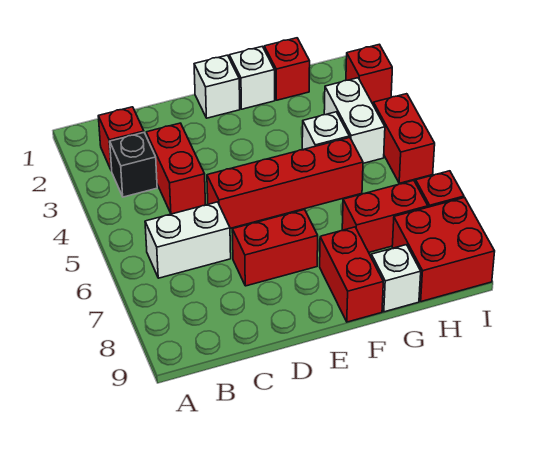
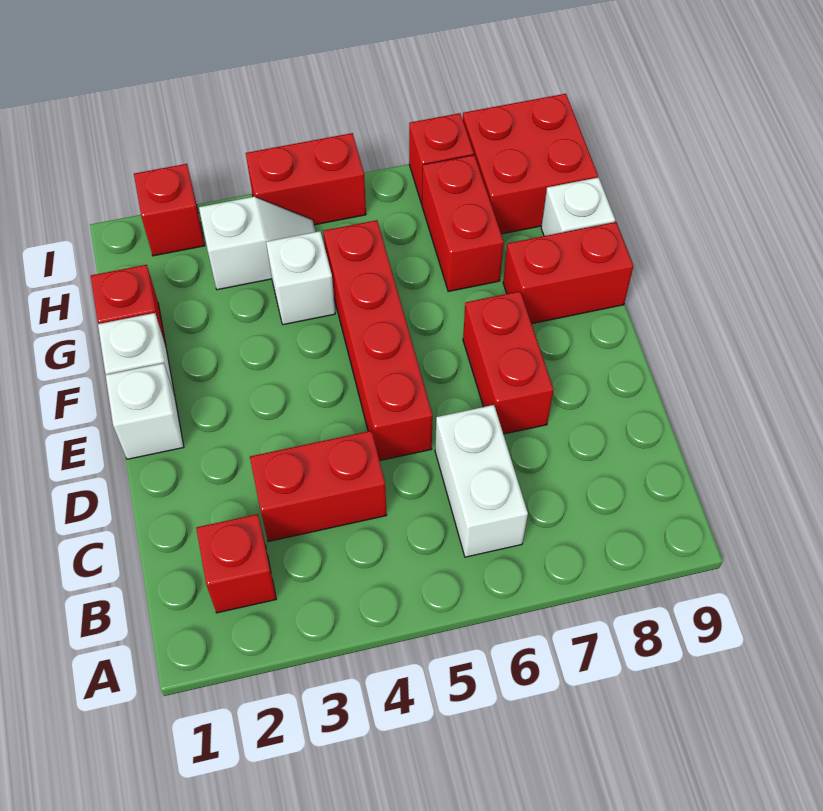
black brick B3 level 1 -> none
white brick H3:H4 level 1 -> white slope H3:H4 level 1 top 3

